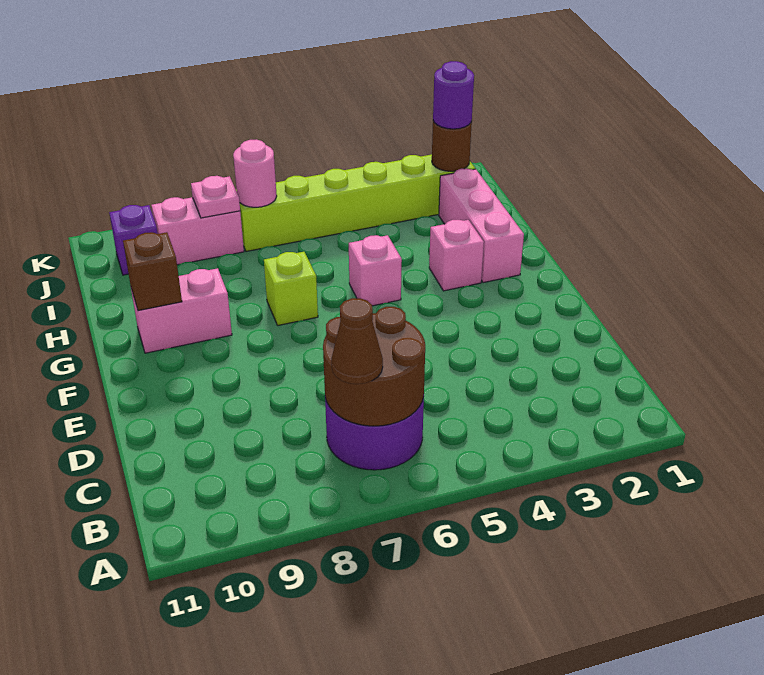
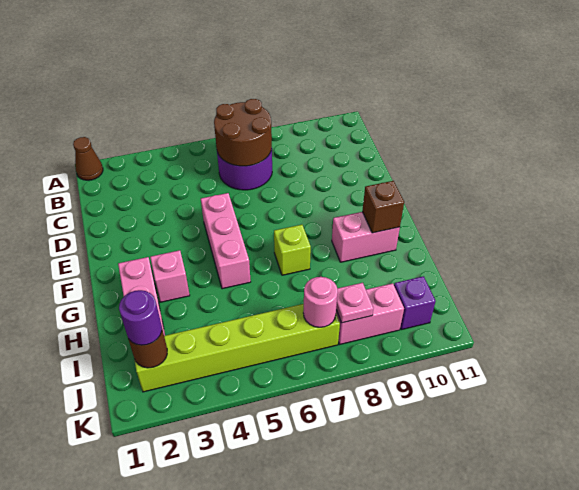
brown cone B7 level 3 -> brown cone A1 level 1
pink brick G5 level 1 -> pink brick E5:G5 level 1

